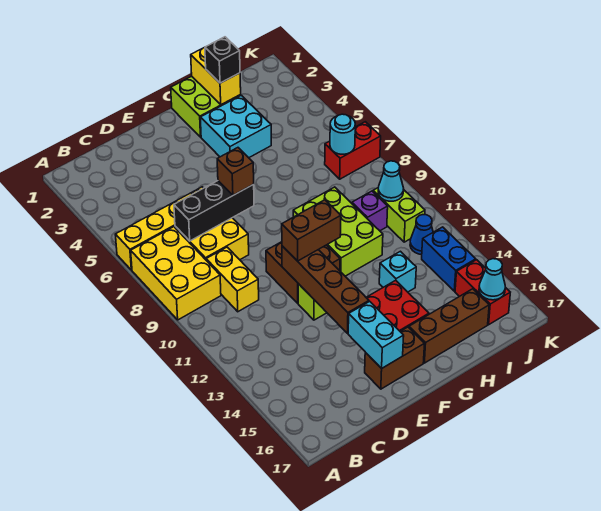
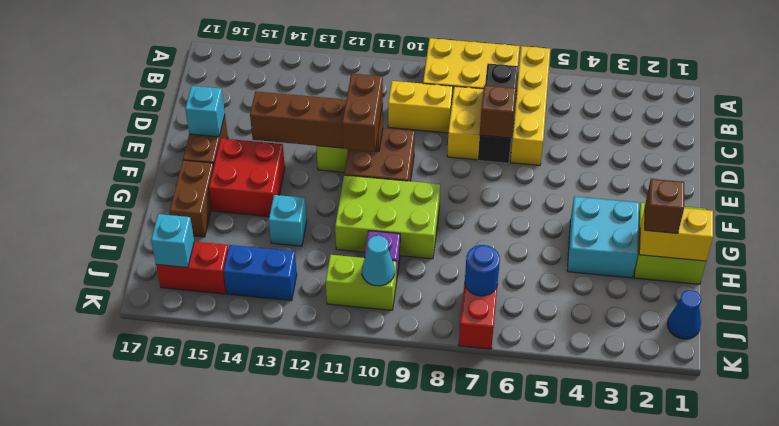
cyan brick E15:E16 level 2 -> cyan brick E16 level 2
brown brick G16:I16 level 1 -> brown brick G16:H16 level 1
black brick H2 level 3 -> brown brick H2 level 3
cyan round brick J7 level 2 -> blue round brick J7 level 2
blue cone J12 level 1 -> blue cone J1 level 1
cyan cone J16 level 2 -> cyan brick J16 level 2

